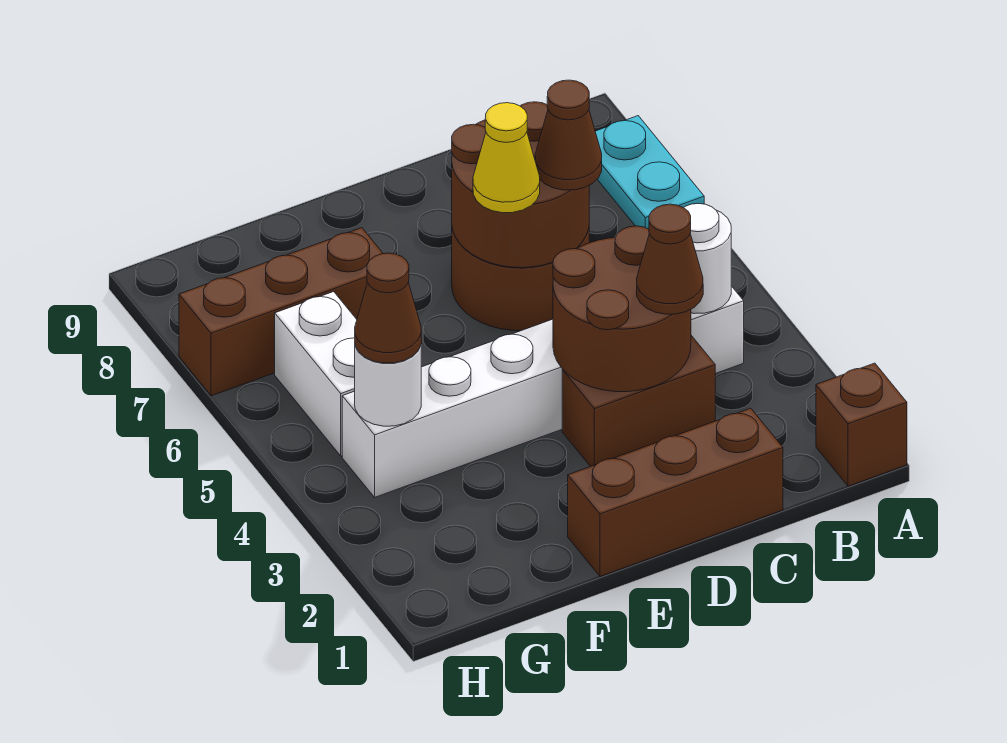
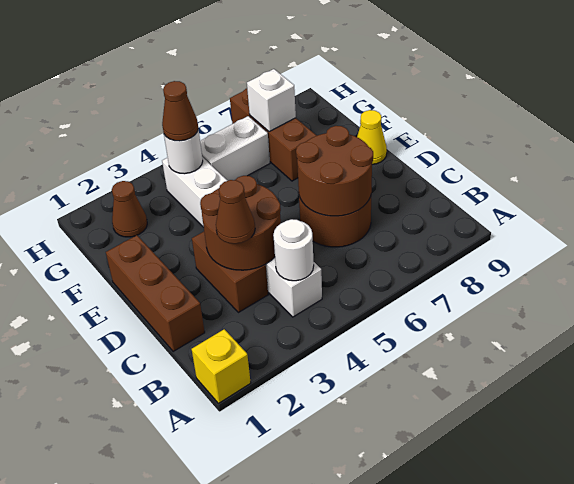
brown brick A1 level 1 -> yellow brick A1 level 1
cyan plate A7:A8 level 1 -> none
brown cone C6 level 3 -> brown cone G2 level 1
yellow cone D6 level 3 -> yellow cone E9 level 1
none -> white brick G7 level 2

